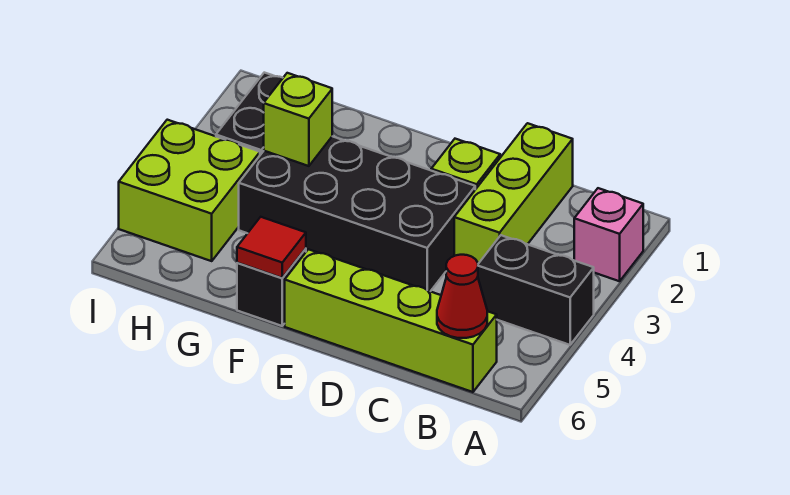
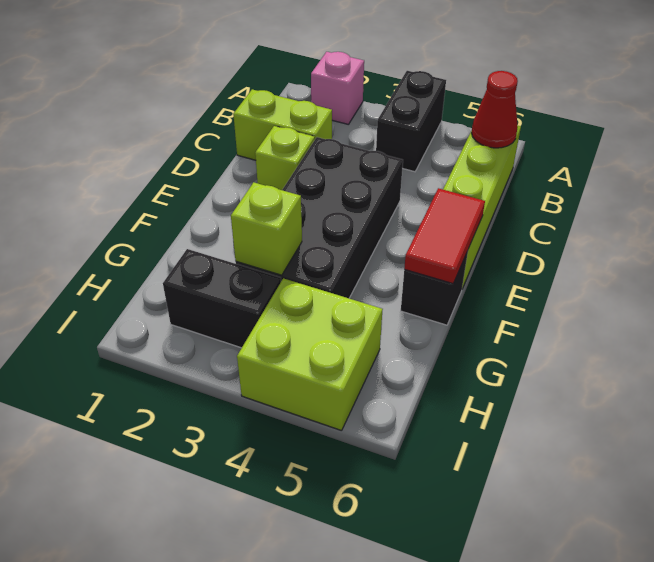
lime brick C1:C3 level 1 -> lime brick C1:C2 level 1
red tile F6 level 2 -> red tile E6:F6 level 2

